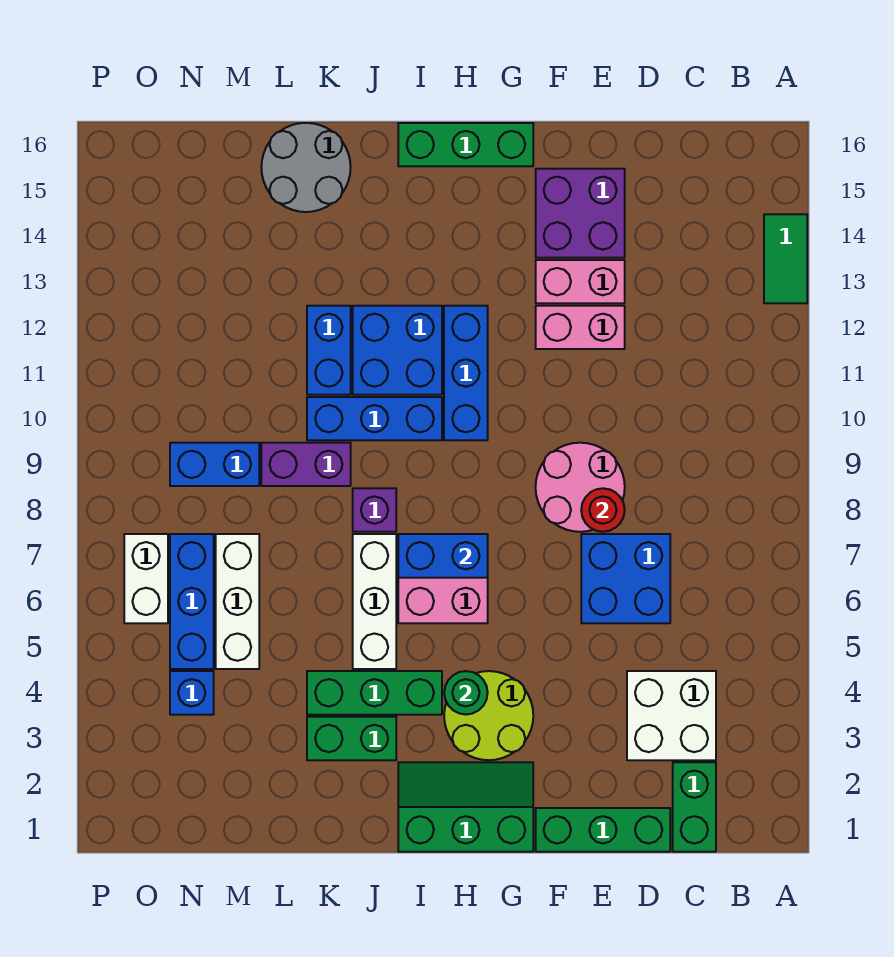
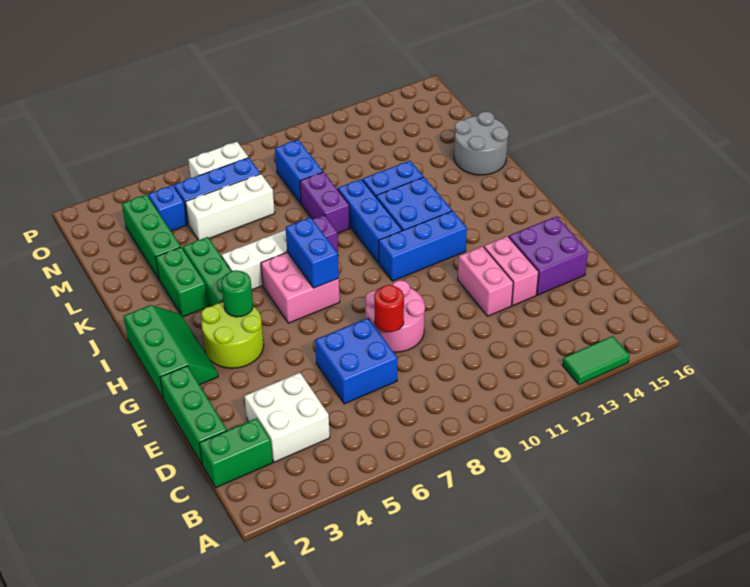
green brick G16:I16 level 1 -> green brick L3:N3 level 1

